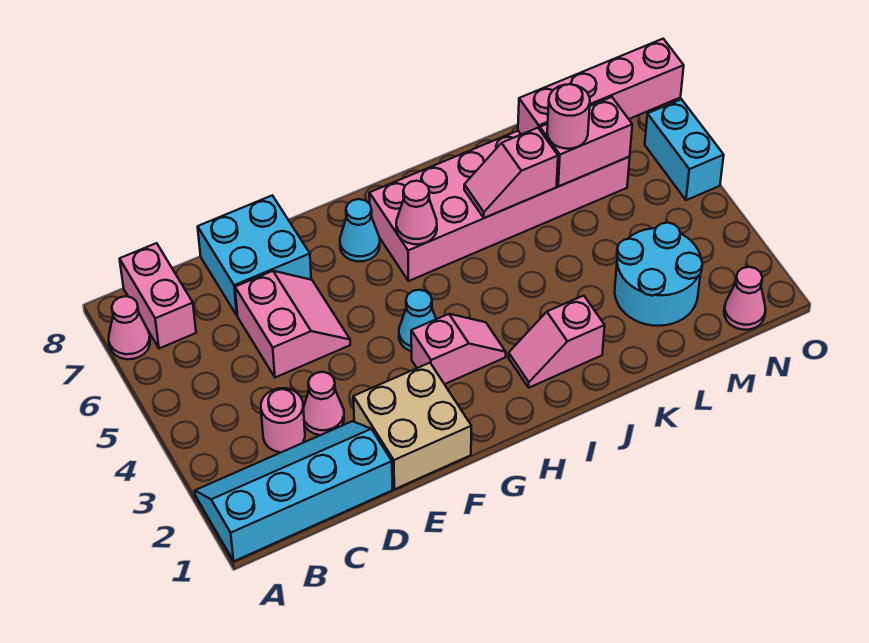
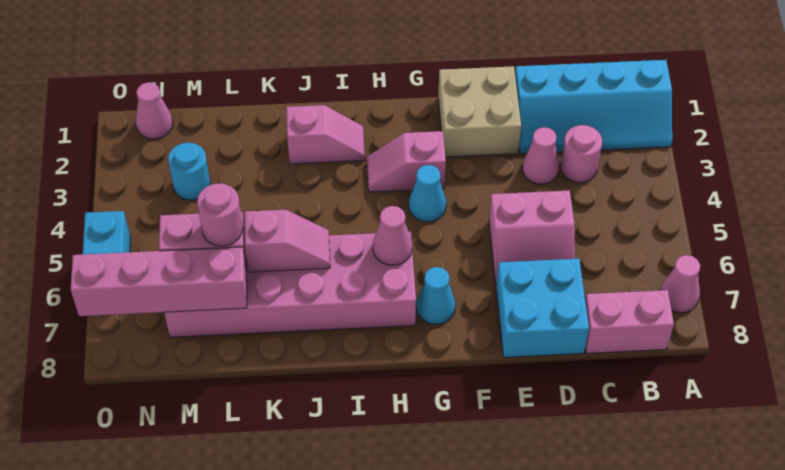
pink brick B7:B8 level 1 -> pink brick B8:C8 level 1
pink slope D5:E6 level 1 top D -> pink slope D5:E6 level 1 top 5
cyan round brick L2:M3 level 1 -> cyan round brick M3 level 1

